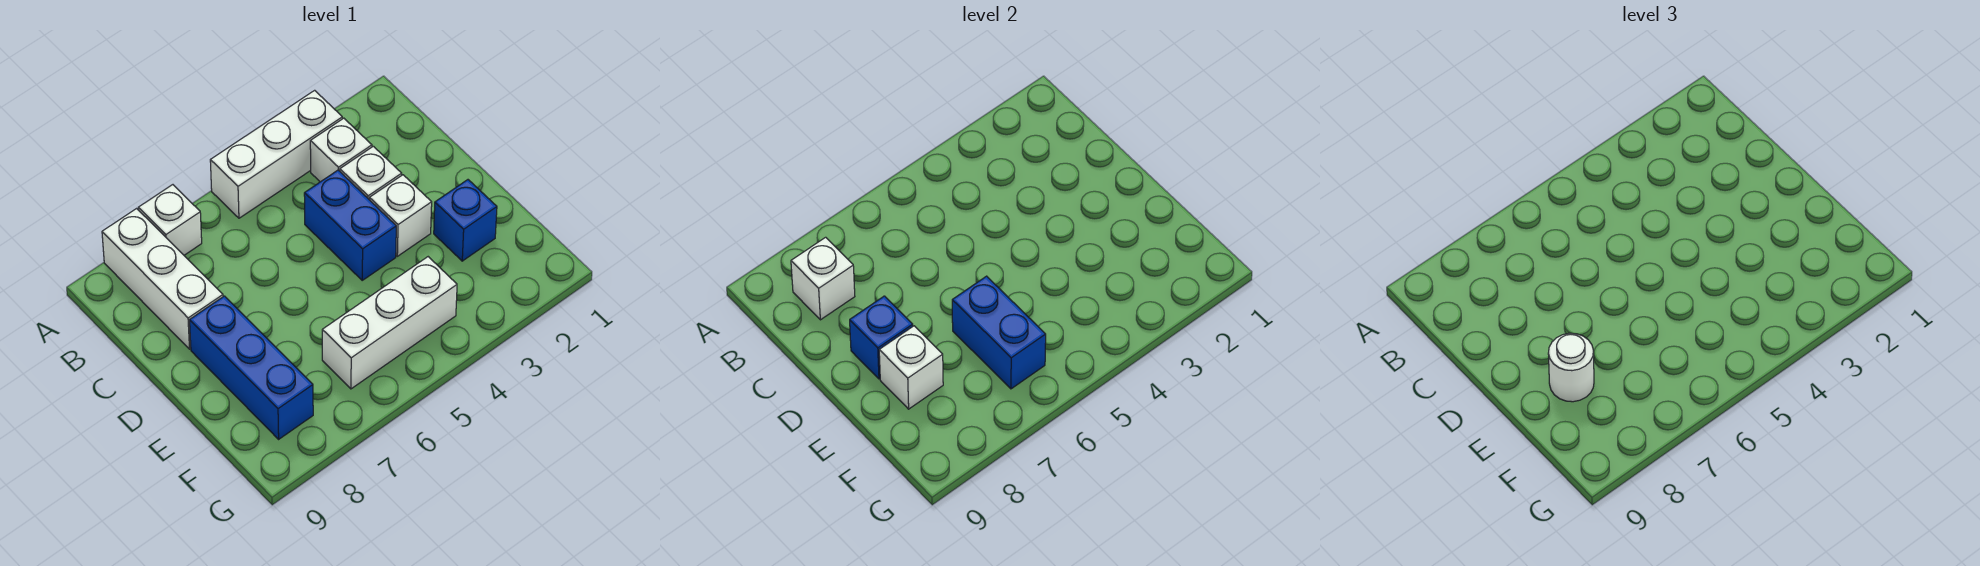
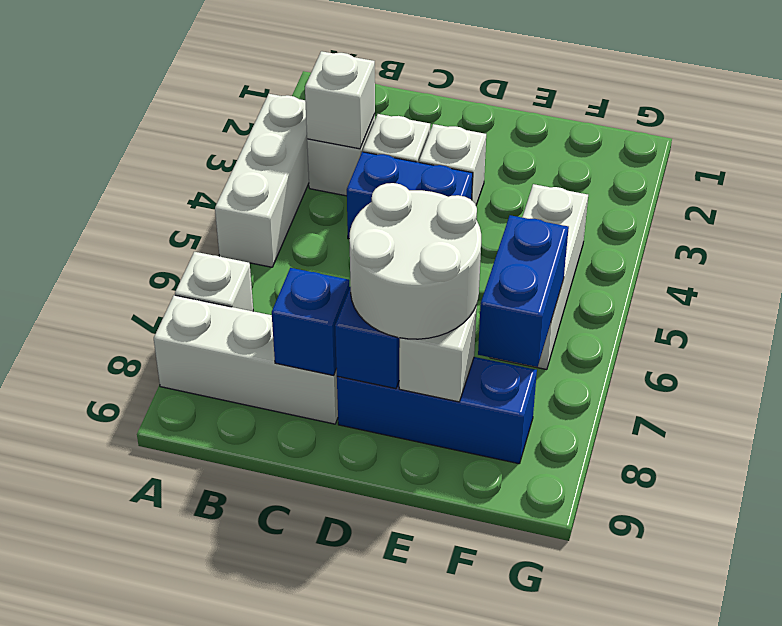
white brick B8 level 2 -> white brick B3 level 2
blue brick E2 level 1 -> blue brick C8 level 2
blue brick E6:F6 level 2 -> blue brick F6:F7 level 2
white round brick E8 level 3 -> white round brick D7:E8 level 3

